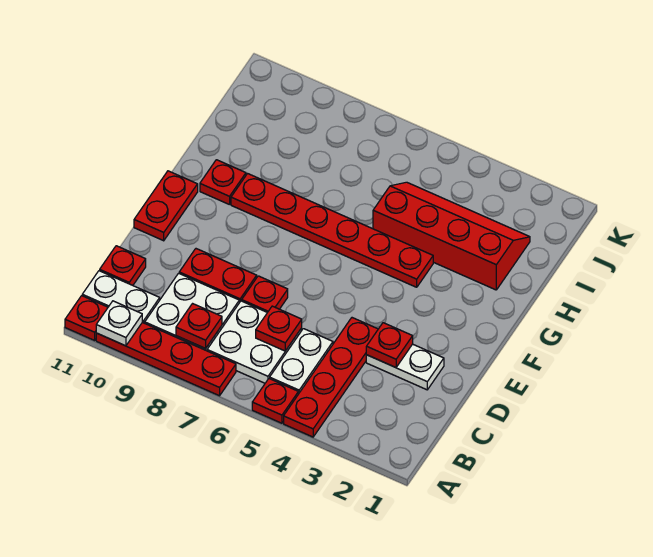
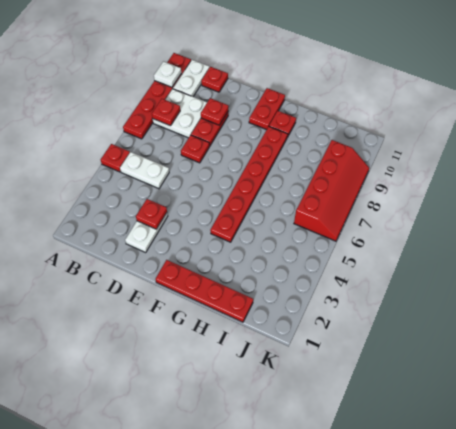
red plate A4:D4 level 1 -> red plate F1:I1 level 1
white plate B6:C7 level 1 -> none
red plate C6 level 2 -> red plate D9 level 2
red plate E11:F11 level 1 -> red plate F10:F11 level 1
red slope H2:I5 level 1 top H -> red slope J6:K9 level 1 top J

